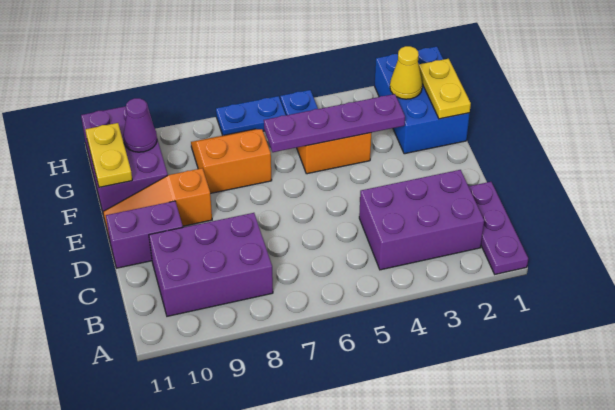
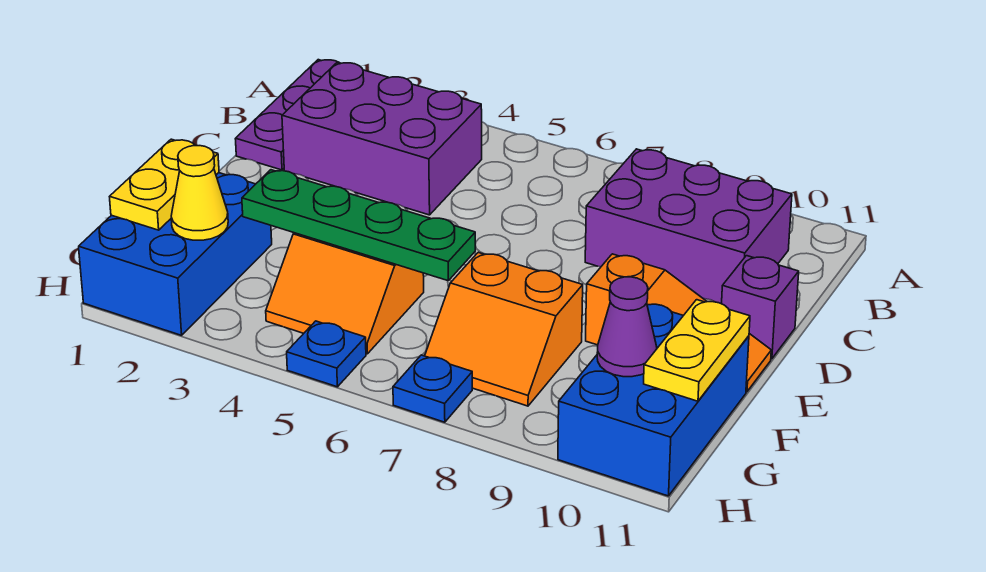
purple brick D10:D11 level 1 -> purple brick D11 level 1
purple plate F3:F6 level 2 -> green plate F3:F6 level 2
purple brick F10:H11 level 1 -> blue brick F10:H11 level 1
blue plate H6:H7 level 1 -> blue plate H7 level 1

